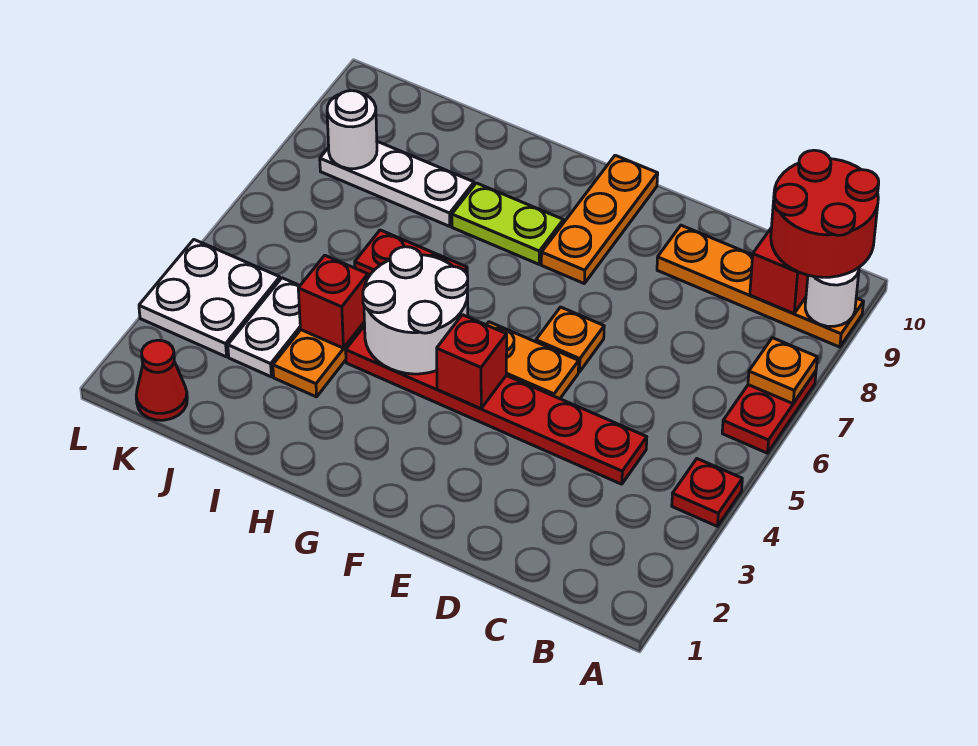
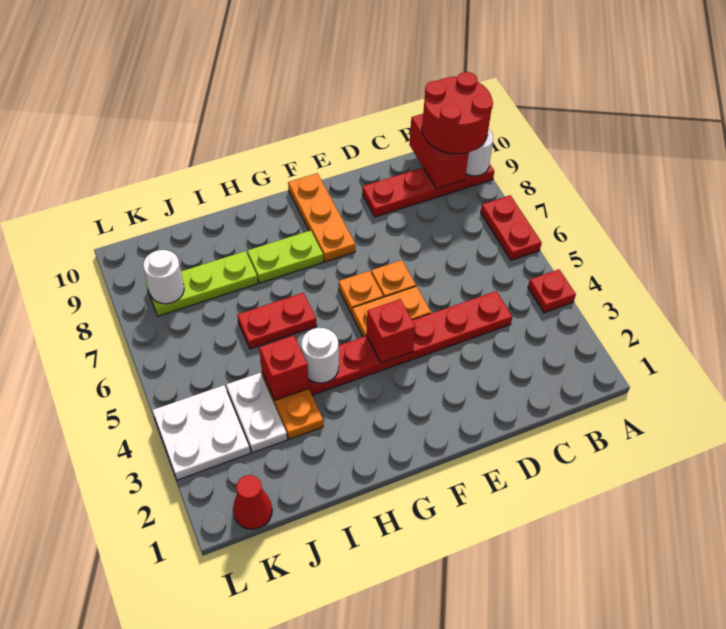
orange plate A7 level 2 -> orange plate F6 level 1
orange plate A9:D9 level 1 -> red plate A9:D9 level 1
white round brick G4:H5 level 2 -> white round brick H4 level 2
white plate I8:K8 level 1 -> lime plate I8:K8 level 1

